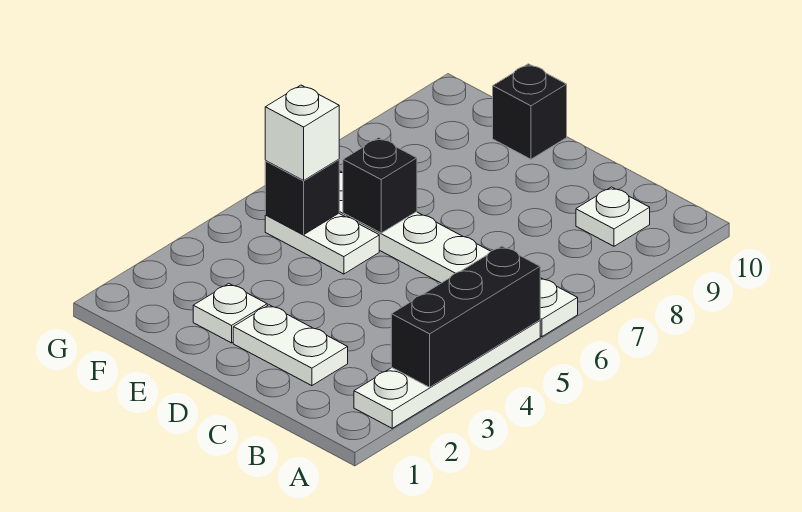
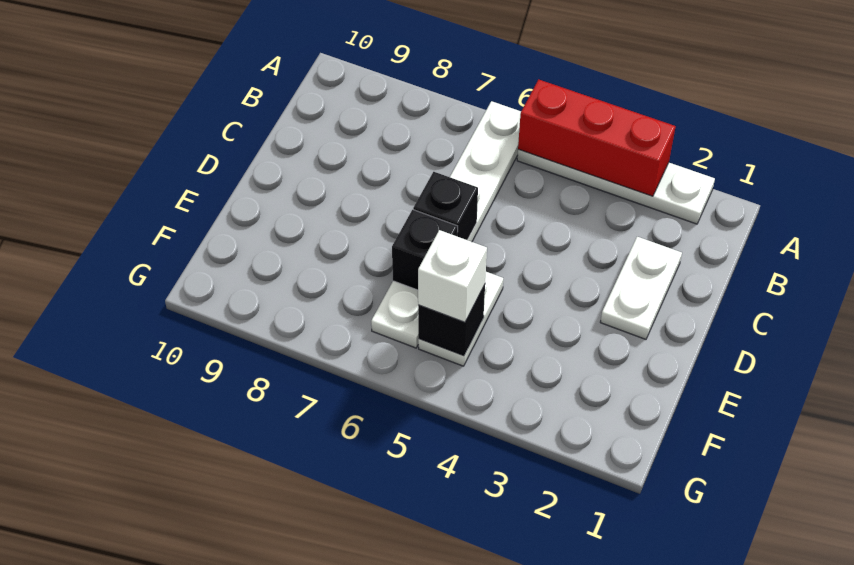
black brick A3:A5 level 2 -> red brick A3:A5 level 2
white plate B9 level 1 -> none
white plate E2 level 1 -> none
black brick E10 level 1 -> black brick D6 level 2

